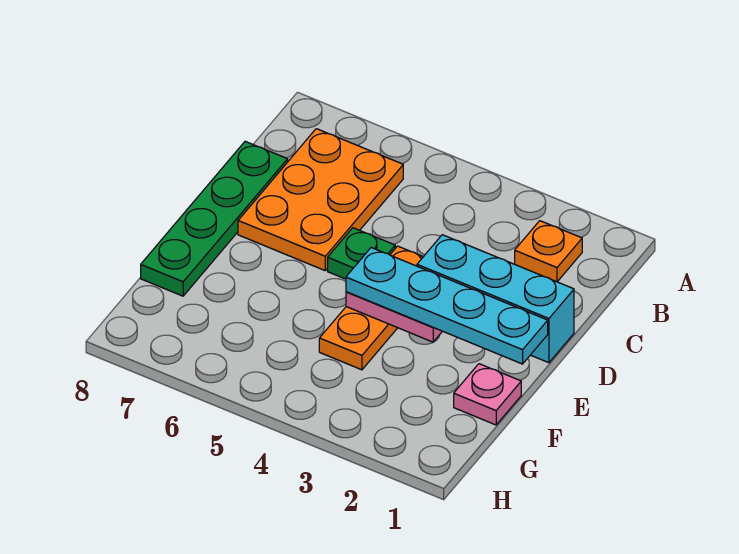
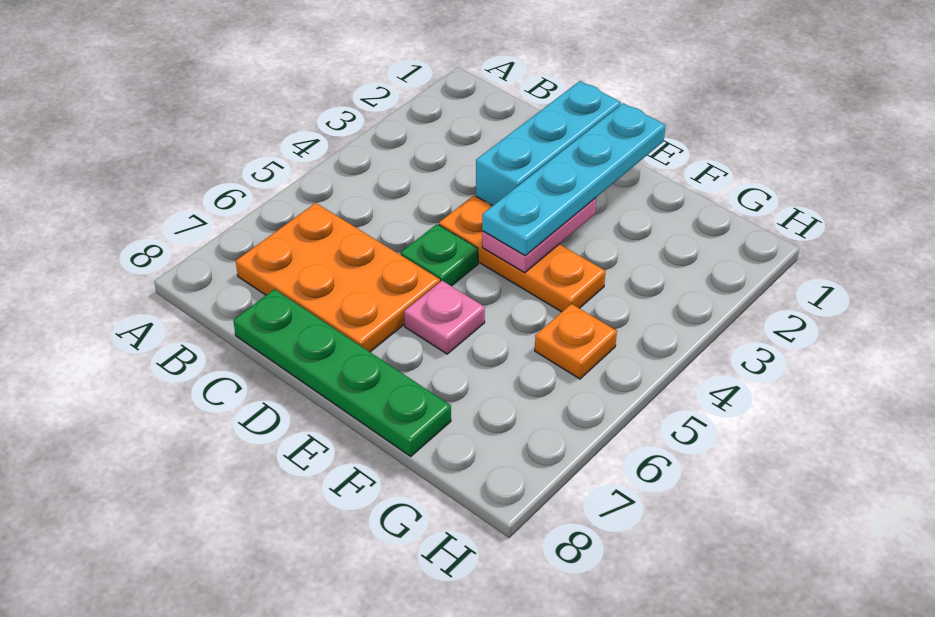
orange plate B2 level 1 -> orange plate G5 level 1
pink plate F1 level 1 -> pink plate E6 level 1

